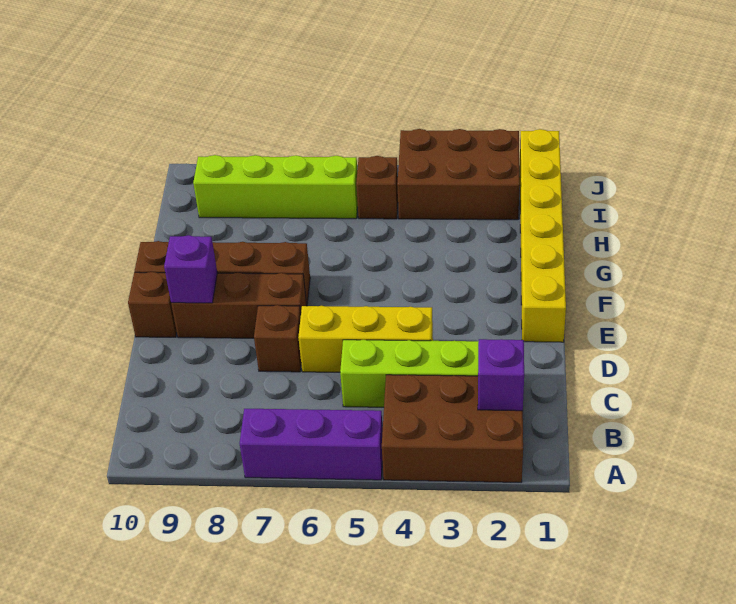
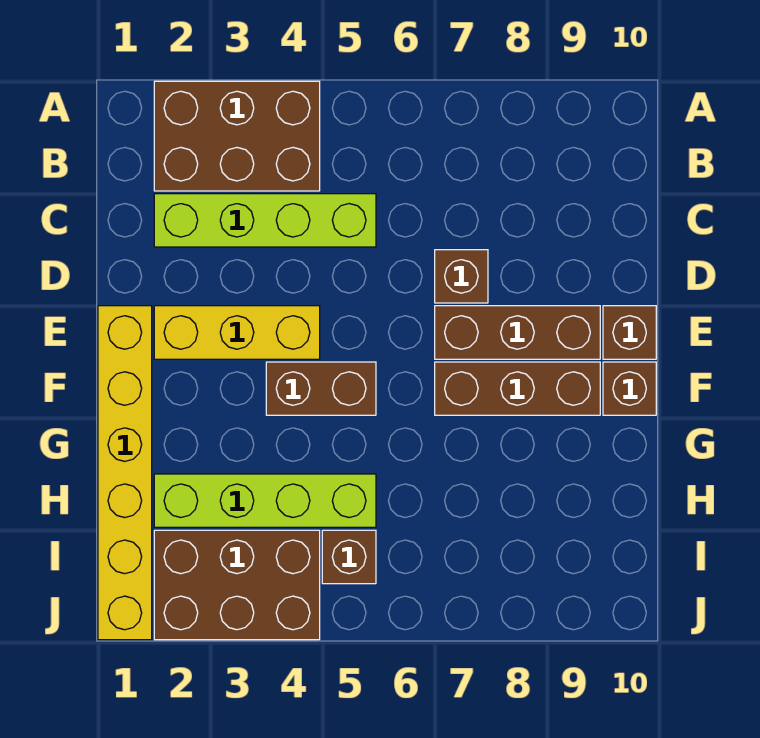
purple brick A5:A7 level 1 -> none
purple brick B2 level 2 -> none
yellow brick D4:D6 level 1 -> yellow brick E2:E4 level 1
purple brick E9 level 2 -> none
none -> brown brick F4:F5 level 1
lime brick I6:I9 level 1 -> lime brick H2:H5 level 1

